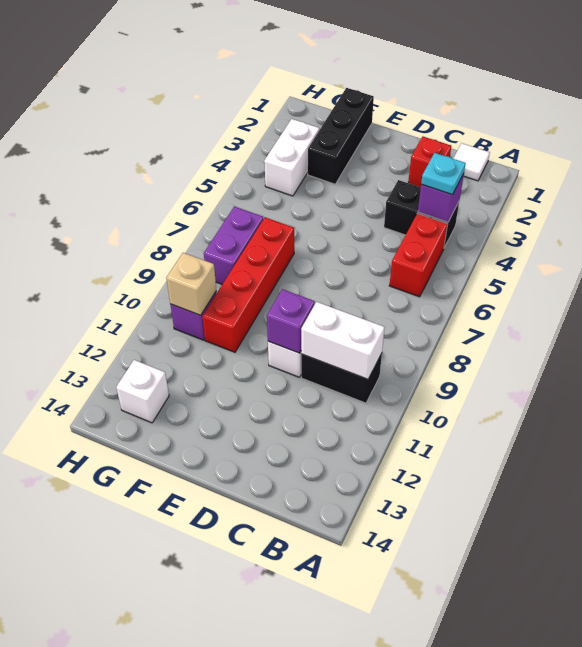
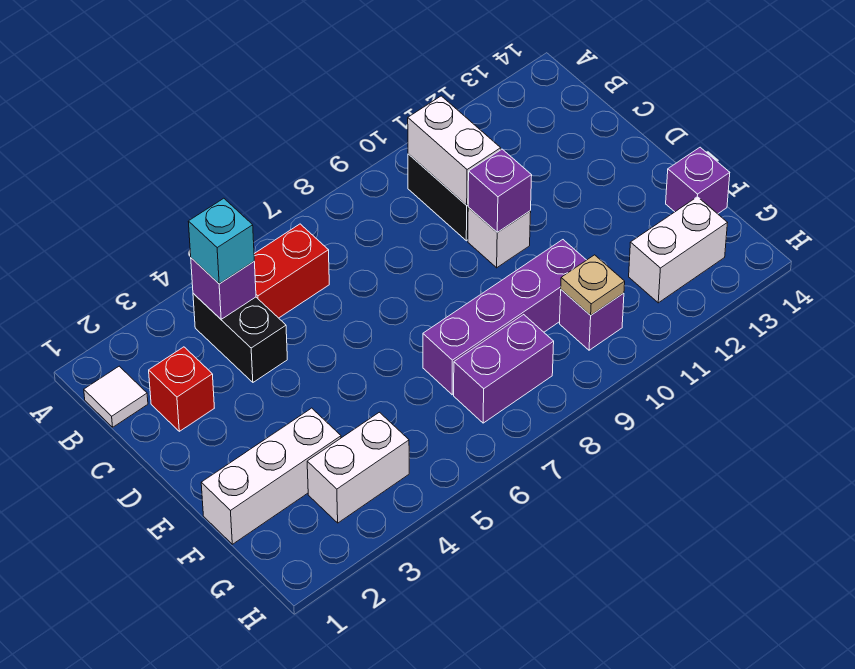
cyan plate B4 level 3 -> cyan brick B4 level 3
black brick F1:F3 level 1 -> white brick F1:F3 level 1
red brick F7:F10 level 1 -> purple brick F7:F10 level 1
none -> purple brick F14 level 1
tan brick G10 level 2 -> tan plate G10 level 2
white brick G13 level 1 -> white brick G12:G13 level 1

